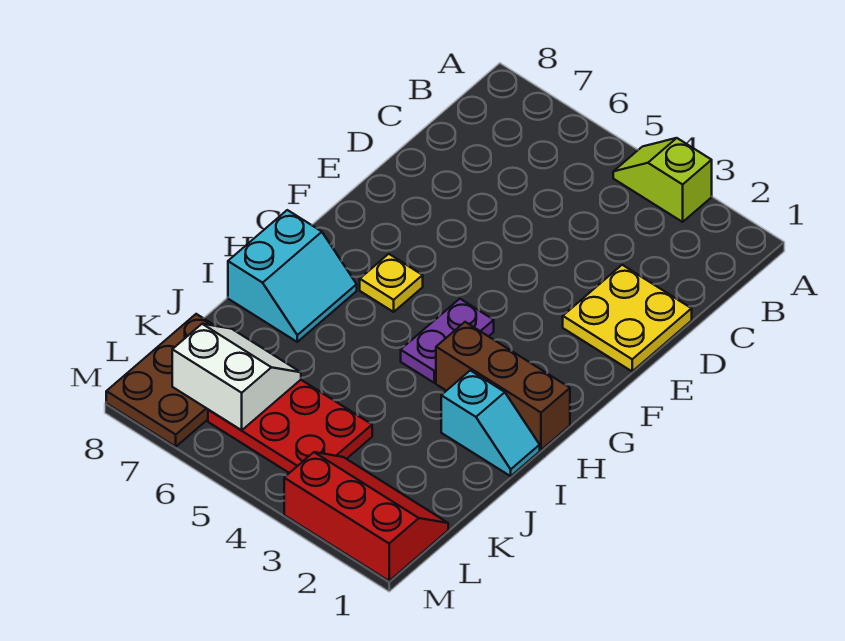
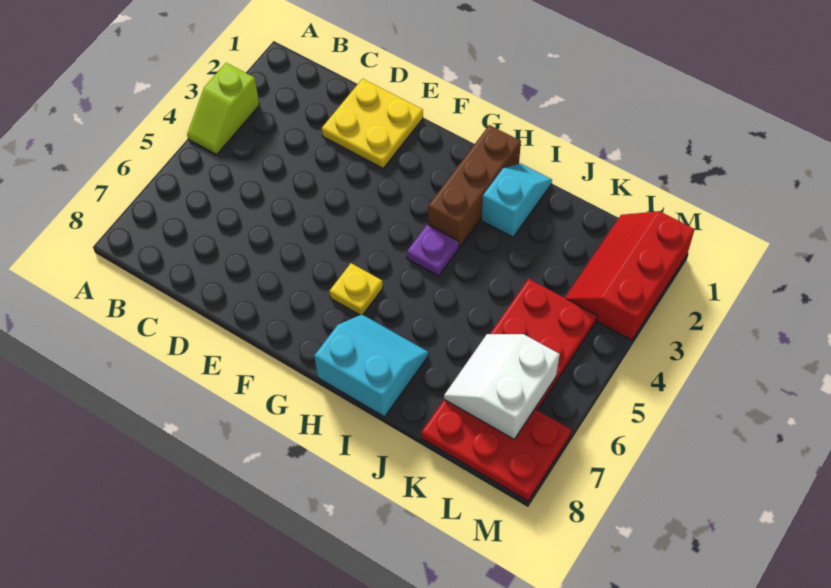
purple plate G4:H4 level 1 -> purple plate H4 level 1
brown plate K7:M8 level 1 -> red plate K7:M8 level 1

